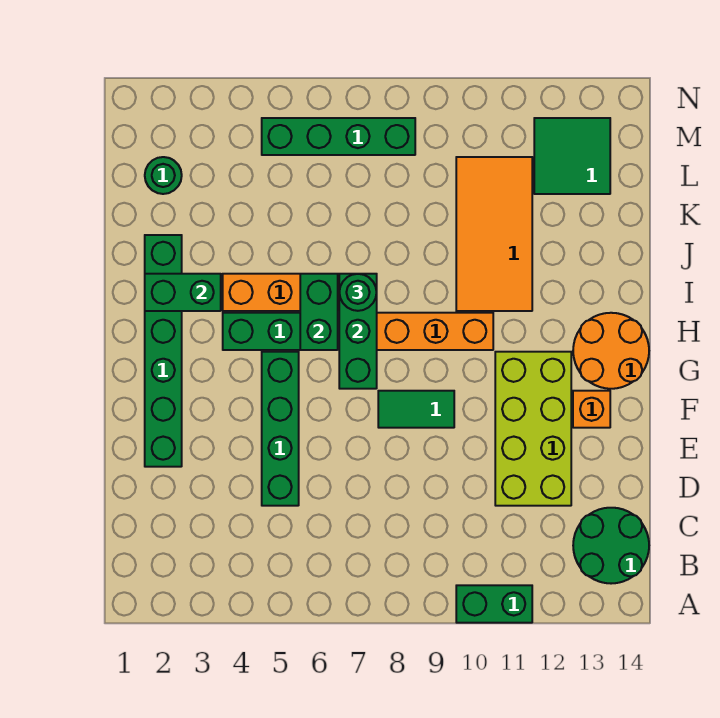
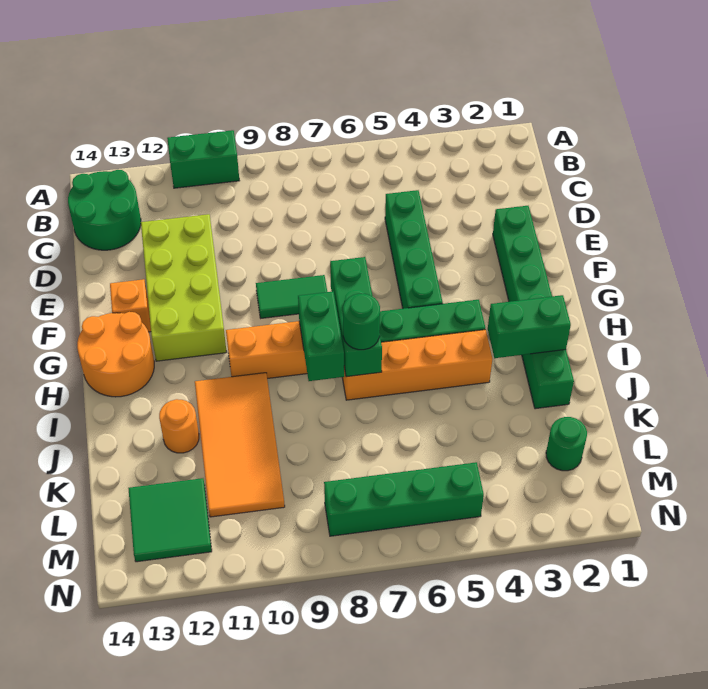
green brick H6:I6 level 2 -> green brick H8:I8 level 2
none -> orange round brick J12 level 1

